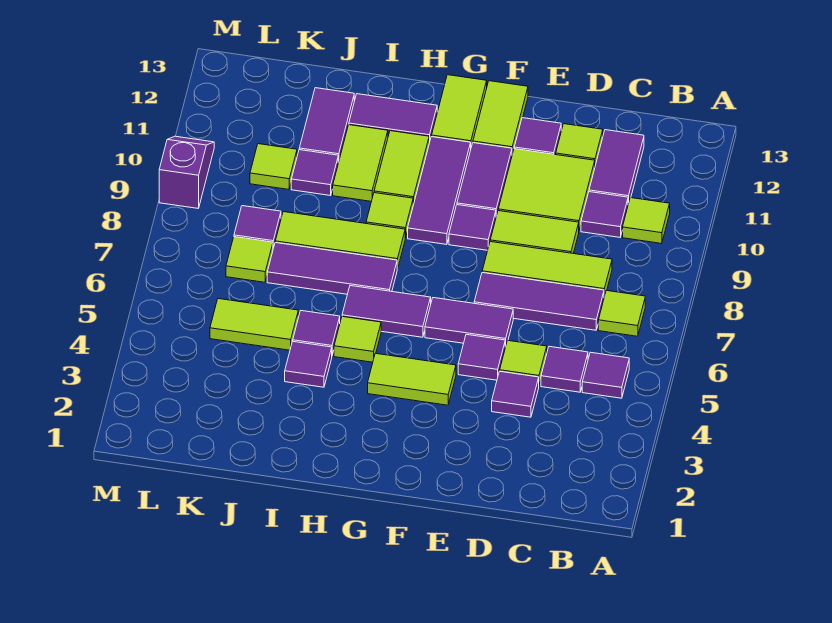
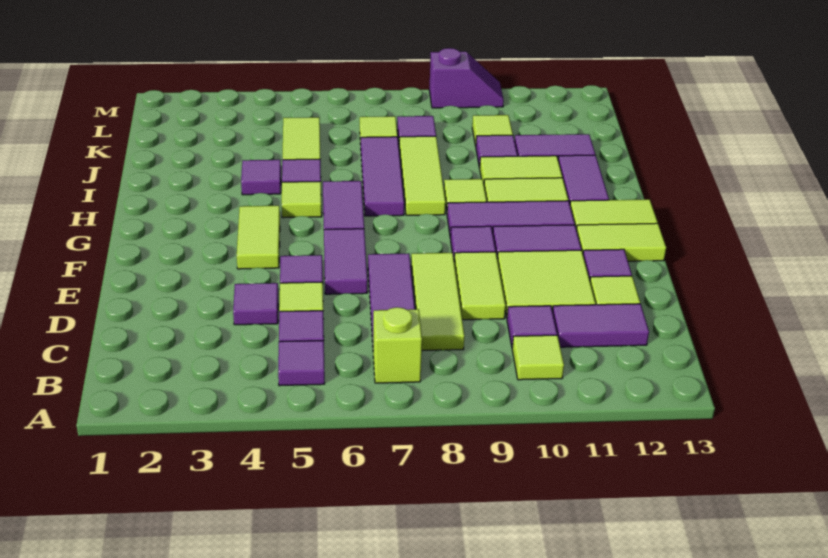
lime tile B7 level 1 -> lime brick B7 level 1

